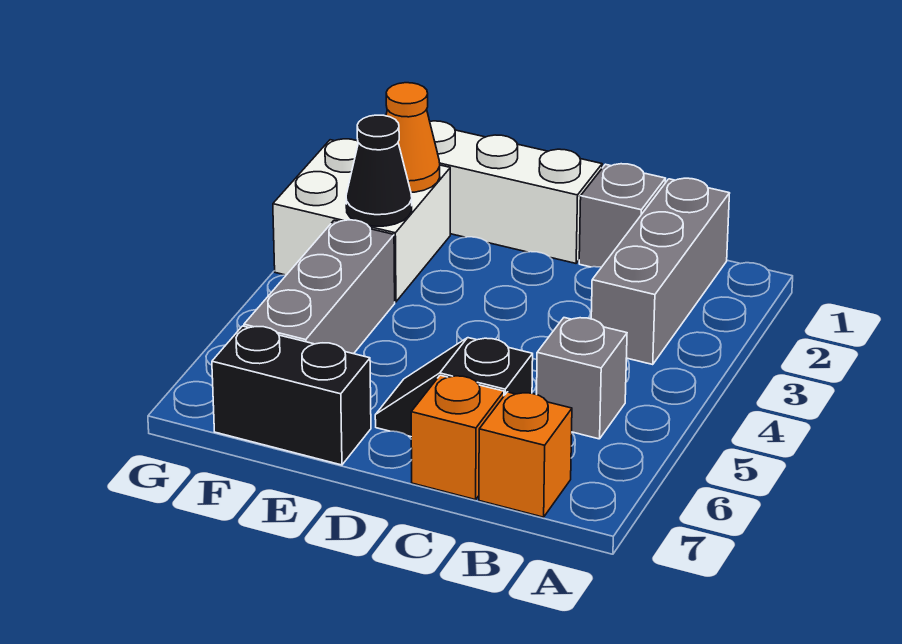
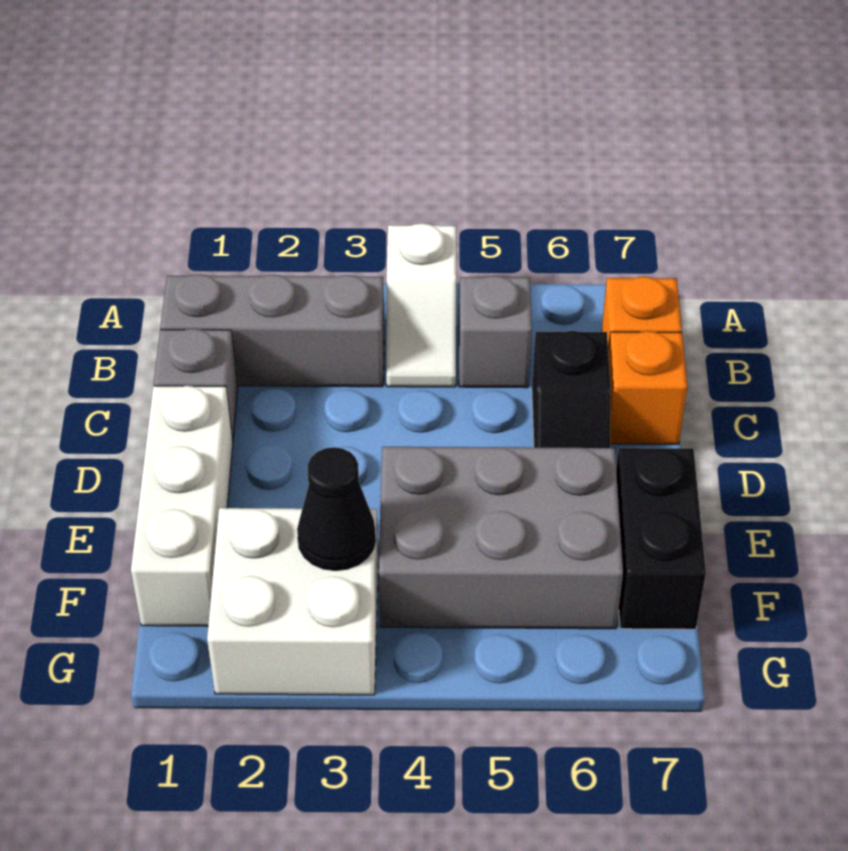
none -> white slope A4:B4 level 1 top A
orange cone F2 level 2 -> none
grey brick F4:F6 level 1 -> grey brick E4:F6 level 1

